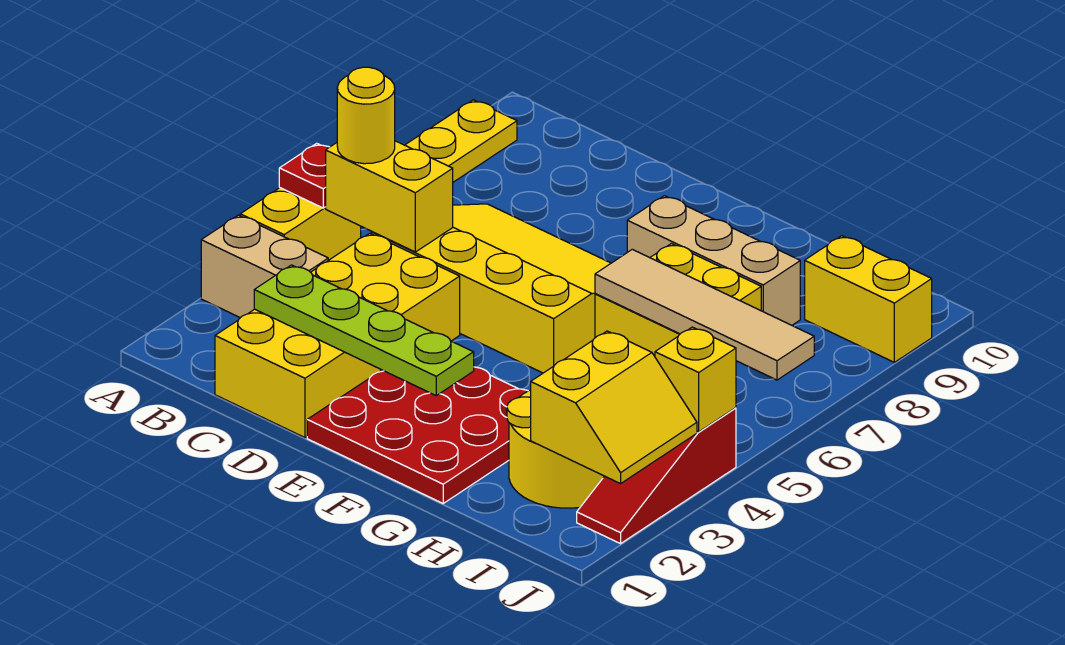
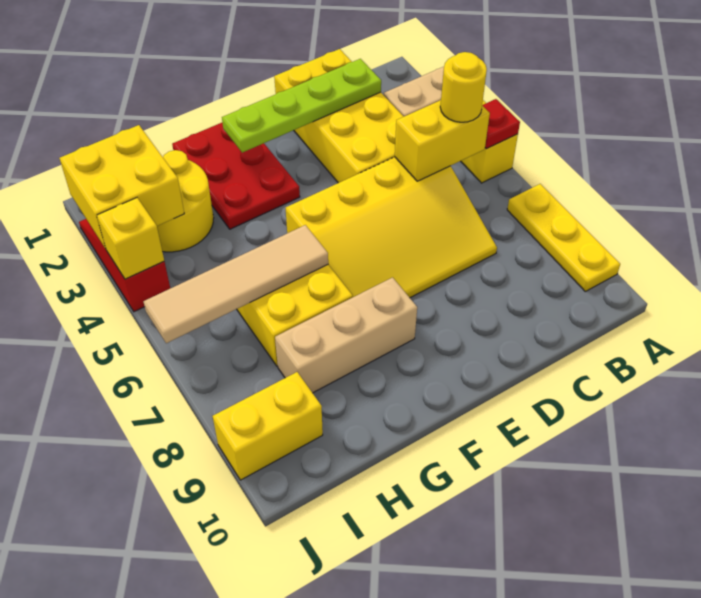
red plate E1:G3 level 1 -> red plate F1:G3 level 1
yellow slope I2:J3 level 2 top I -> yellow brick I2:J3 level 2

